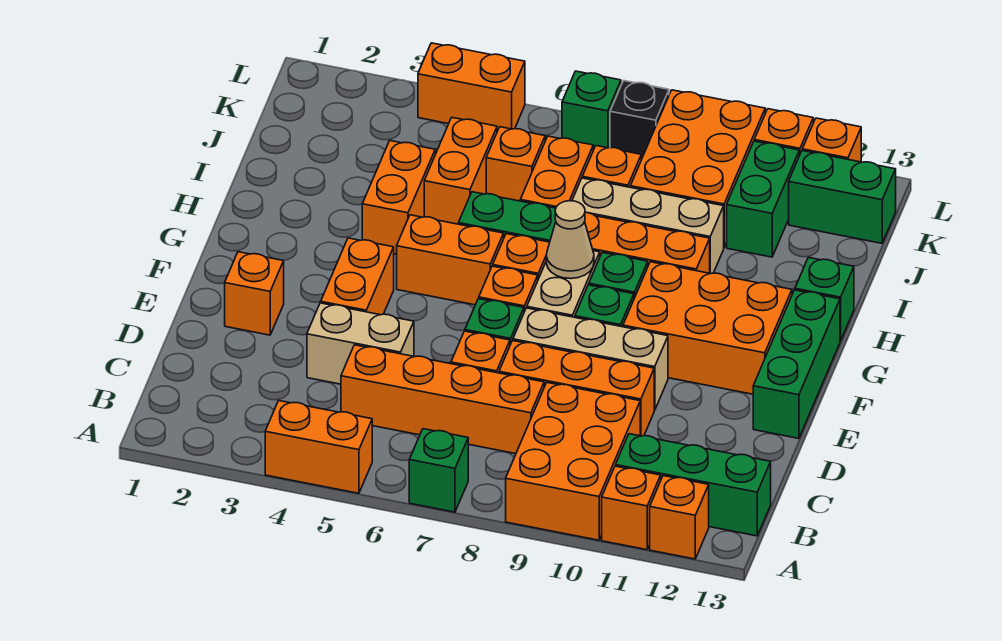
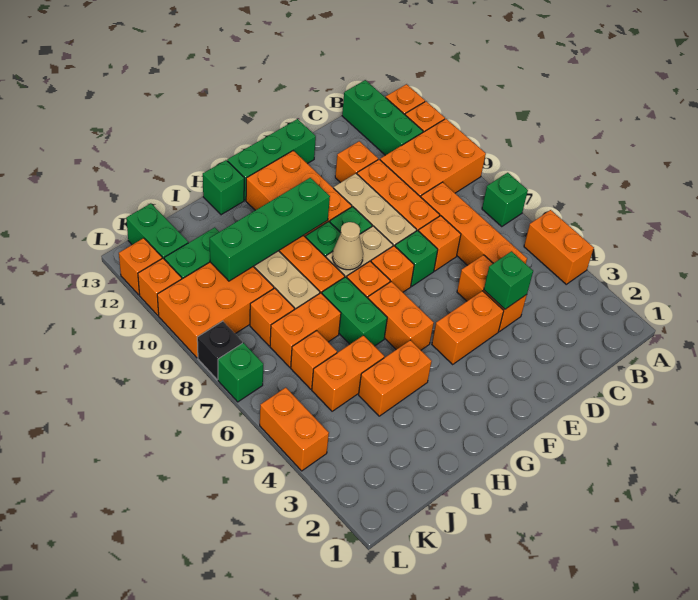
tan brick D4:D5 level 1 -> orange brick D4:D5 level 1
none -> green brick D4 level 2
orange brick E2 level 1 -> orange brick D11 level 1
none -> green brick G10:J10 level 2

